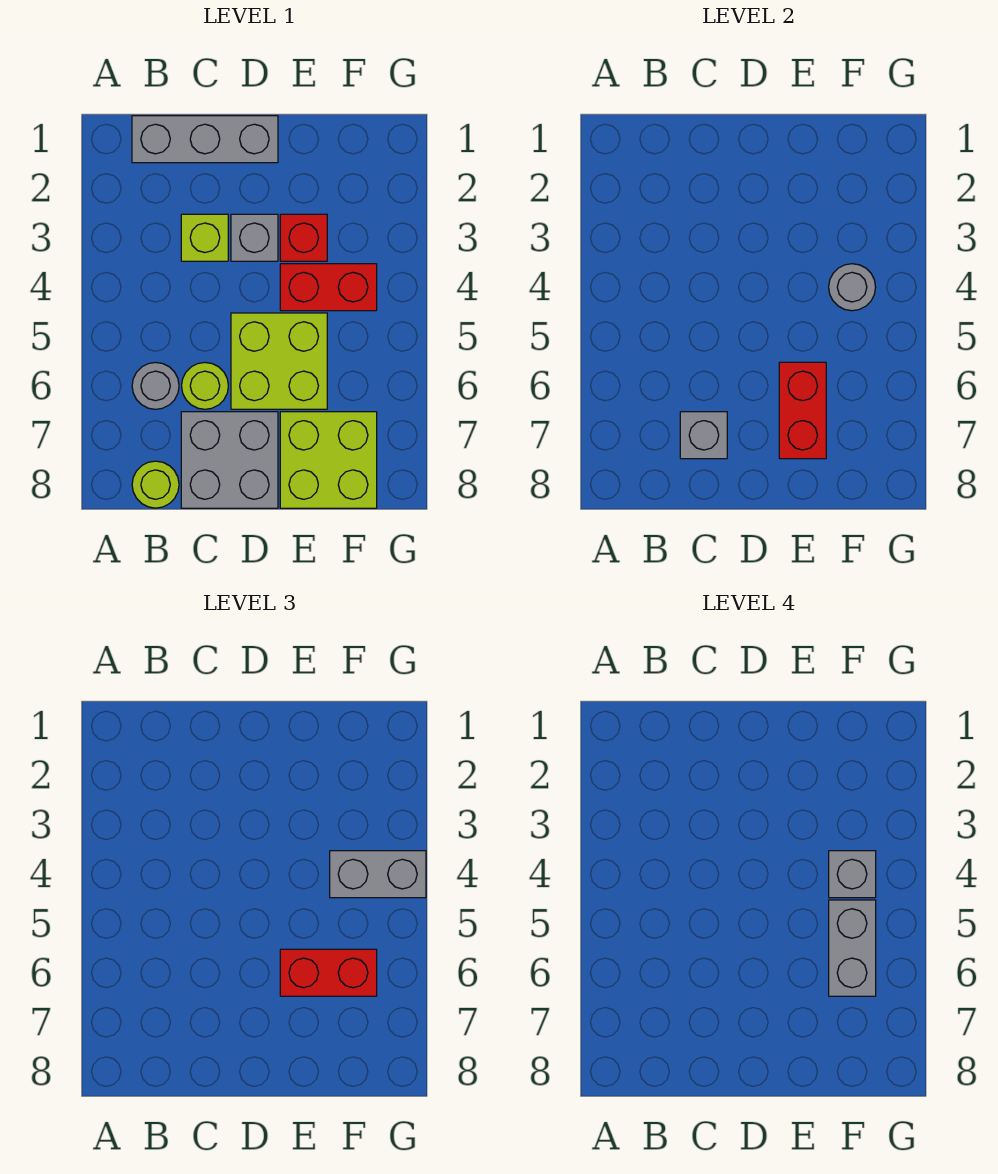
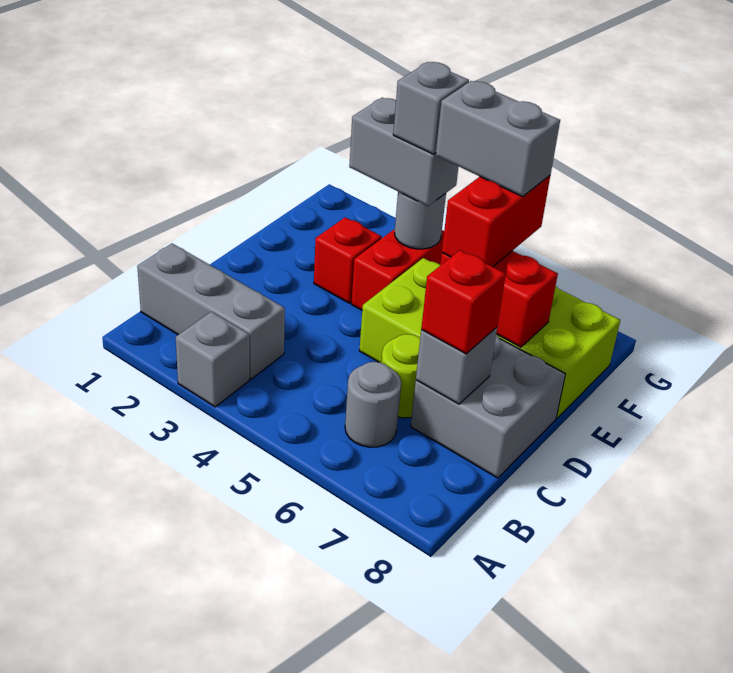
grey brick B1:D1 level 1 -> grey brick B1:B3 level 1
lime round brick B8 level 1 -> none
lime brick C3 level 1 -> none
none -> red brick C7 level 3
grey brick D3 level 1 -> grey brick A3 level 1
grey brick F4:G4 level 3 -> grey brick F3:F4 level 3

